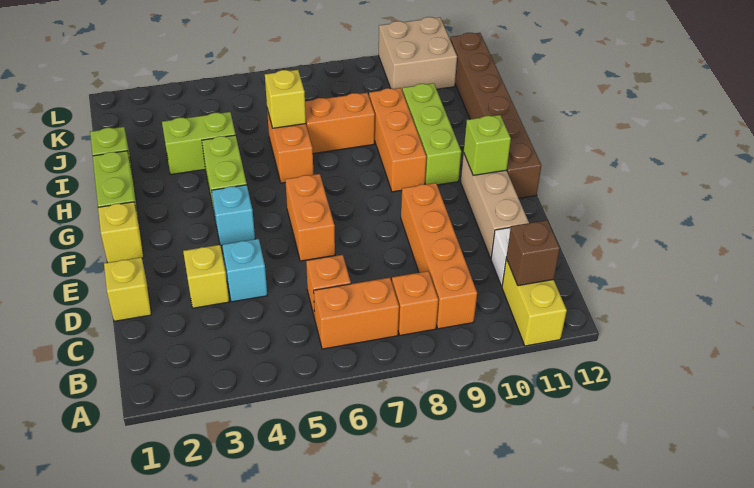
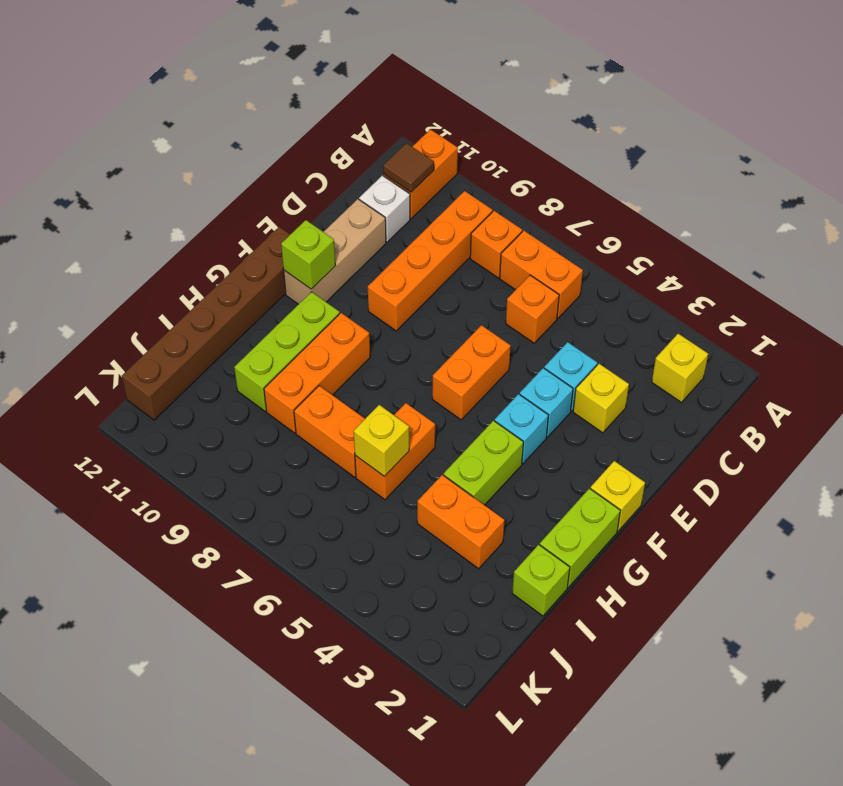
yellow brick A11:B11 level 1 -> orange brick A11:B11 level 1
brown brick B11 level 2 -> brown tile B11 level 2
yellow brick D1 level 1 -> yellow brick B2 level 1
none -> cyan brick E4 level 1
lime brick I3:I4 level 1 -> orange brick I3:I4 level 1
tan brick K10:L11 level 1 -> none

